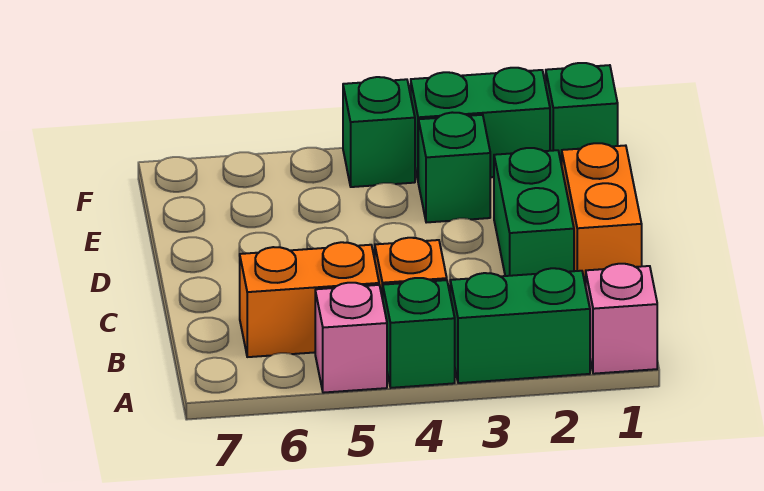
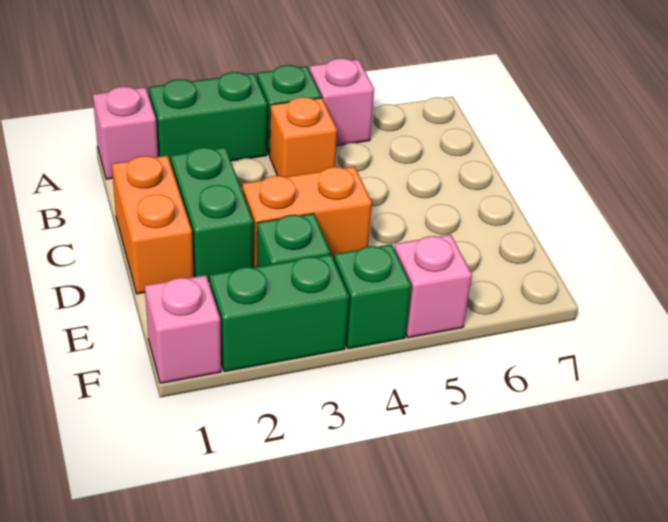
orange brick B5:B6 level 1 -> orange brick D3:D4 level 1
green brick F1 level 1 -> pink brick F1 level 1
none -> pink brick F5 level 1

